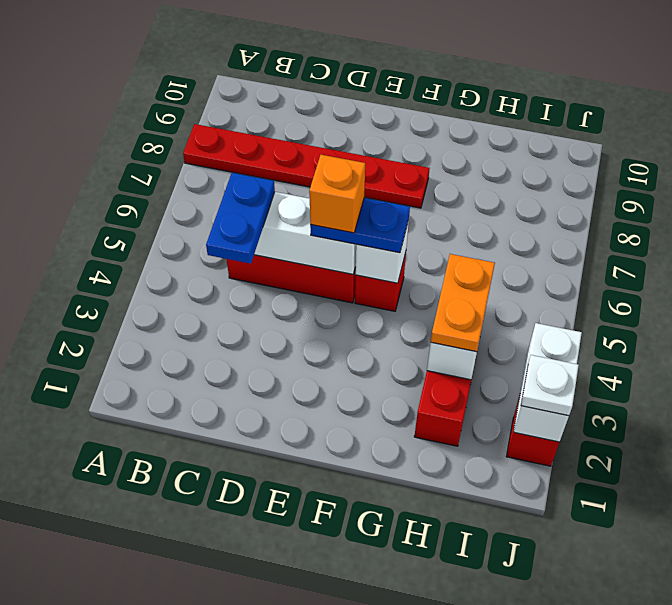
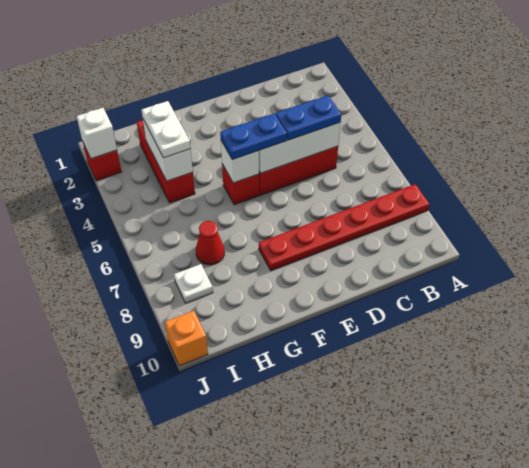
blue plate C4:C5 level 3 -> blue plate C5:D5 level 3
orange brick E5 level 4 -> orange brick J10 level 1
orange plate H3:H4 level 3 -> white plate H3:H4 level 3
none -> red cone H7 level 1
white brick J2:J3 level 2 -> white brick J2 level 2
white plate J2 level 3 -> white plate I8 level 1

